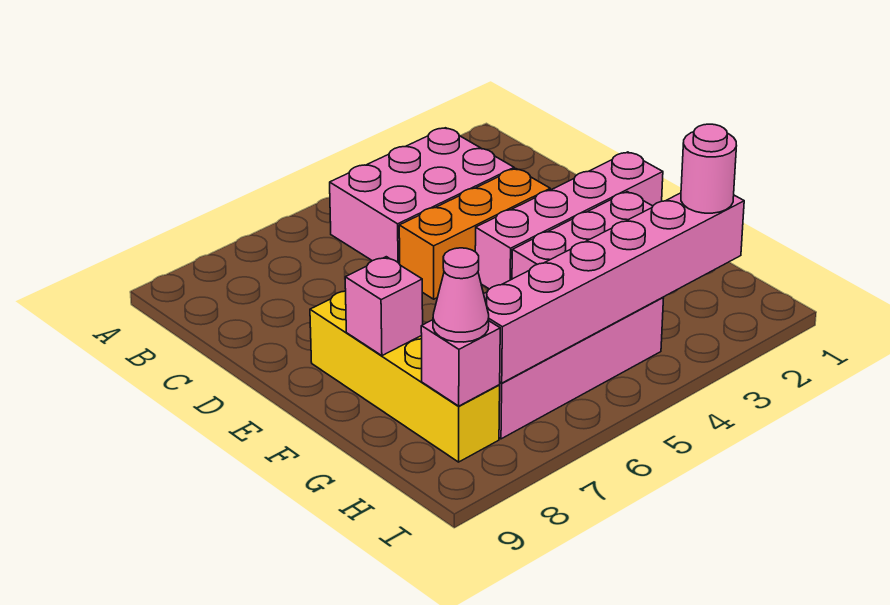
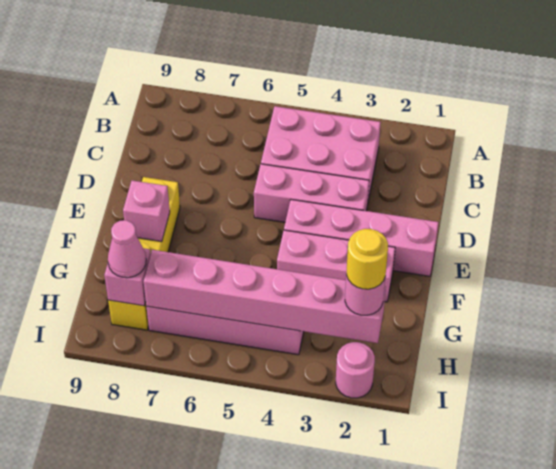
orange brick D3:D5 level 1 -> pink brick D3:D5 level 1
none -> yellow round brick H2 level 4
none -> pink round brick I2 level 1

